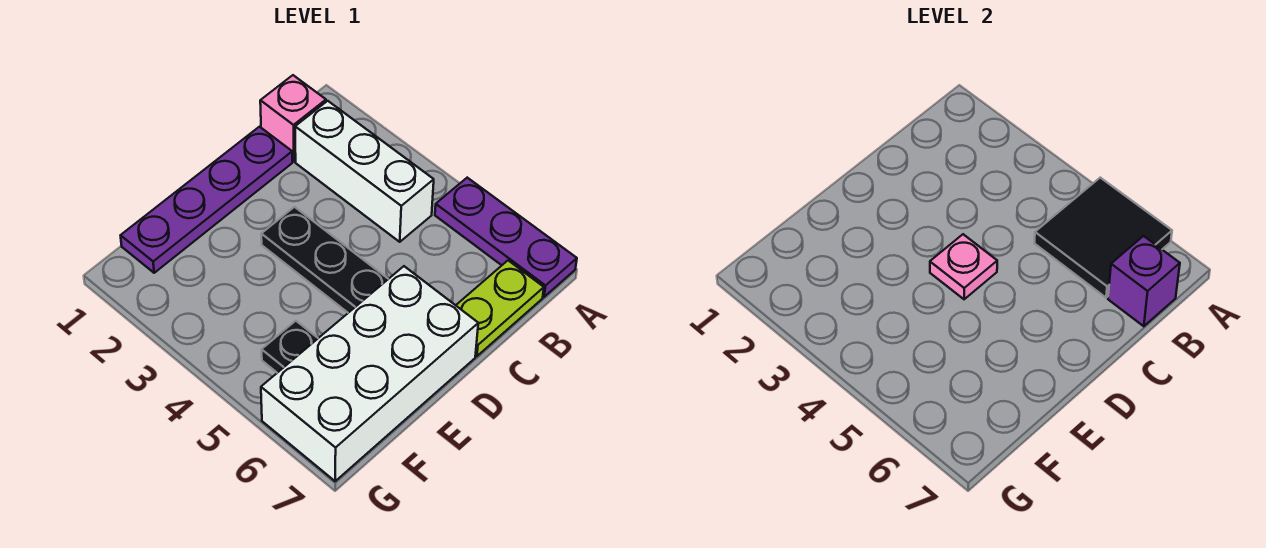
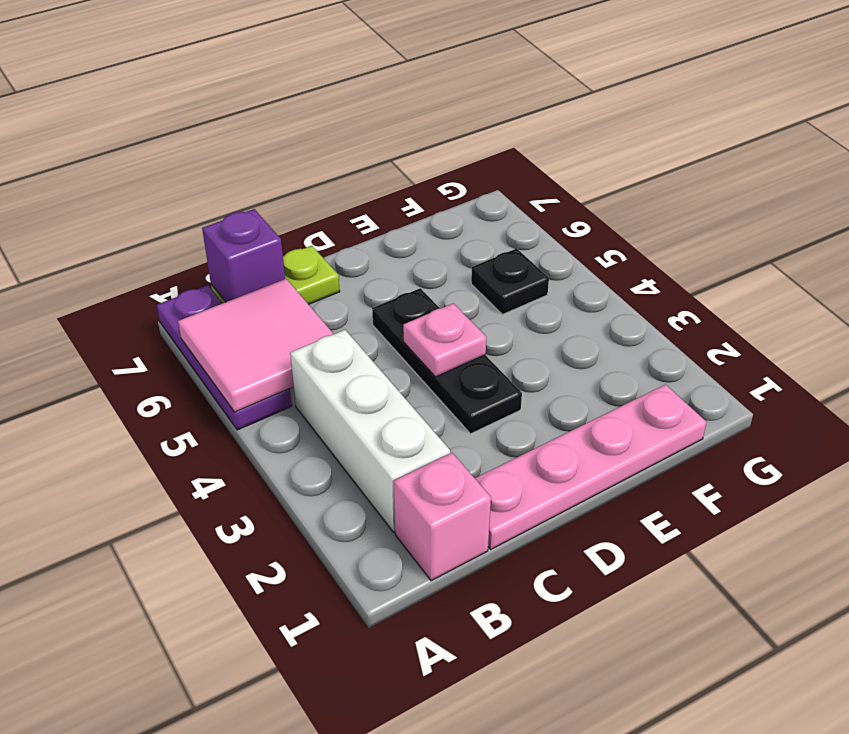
black tile A5:B6 level 2 -> pink tile A5:B6 level 2
purple plate C1:F1 level 1 -> pink plate C1:F1 level 1
white brick D6:G7 level 1 -> none

